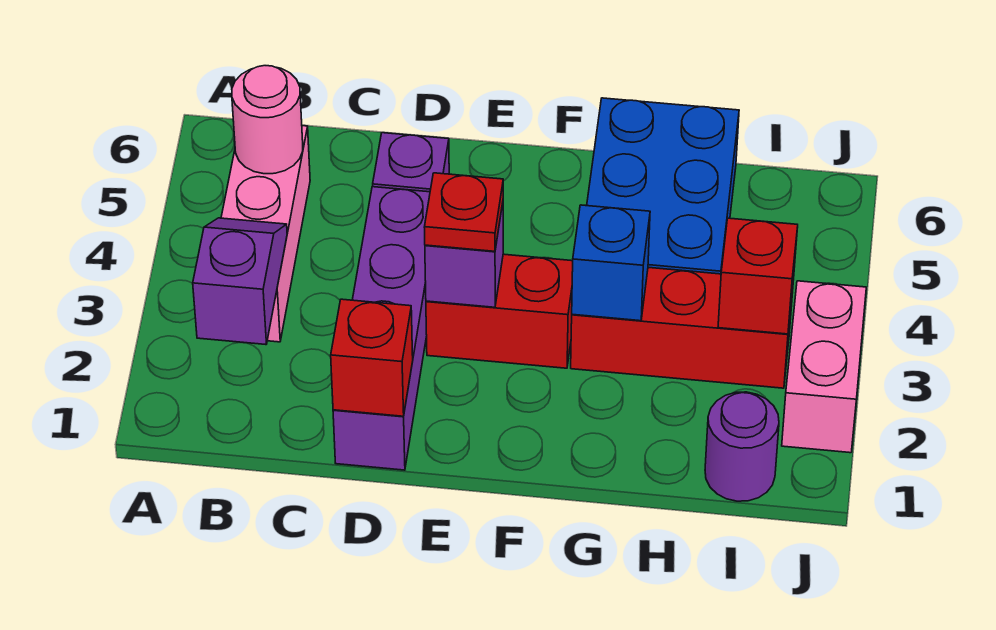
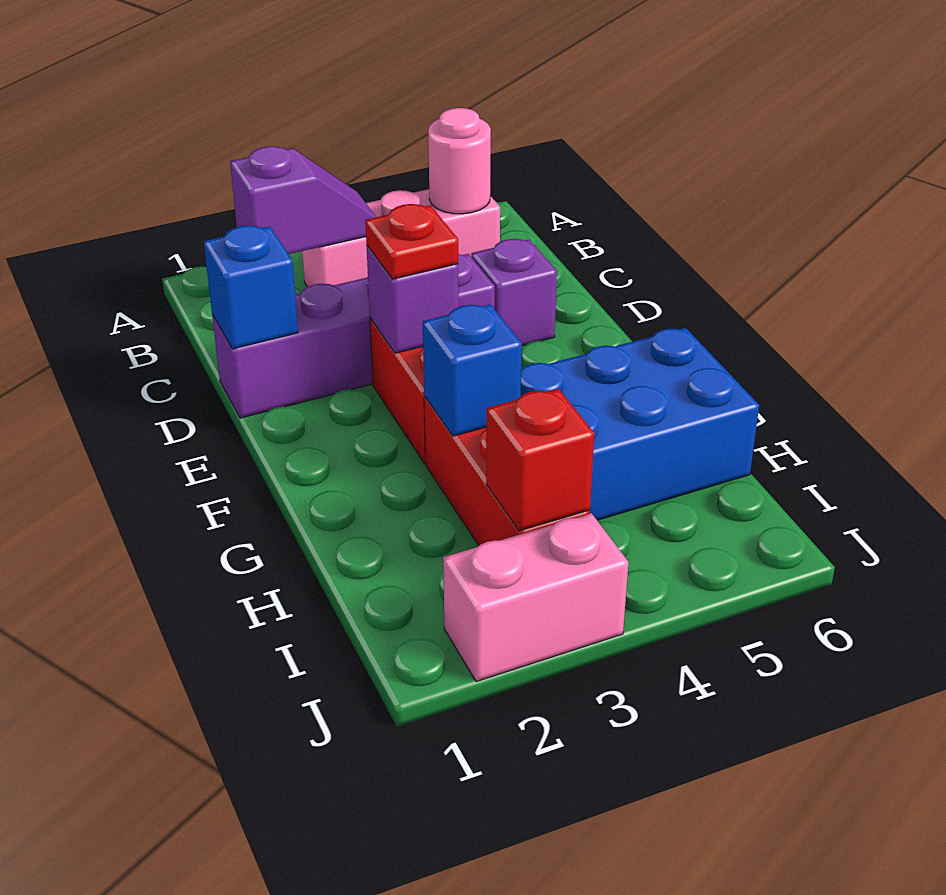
red brick D1 level 2 -> blue brick D1 level 2
purple round brick I1 level 1 -> none

